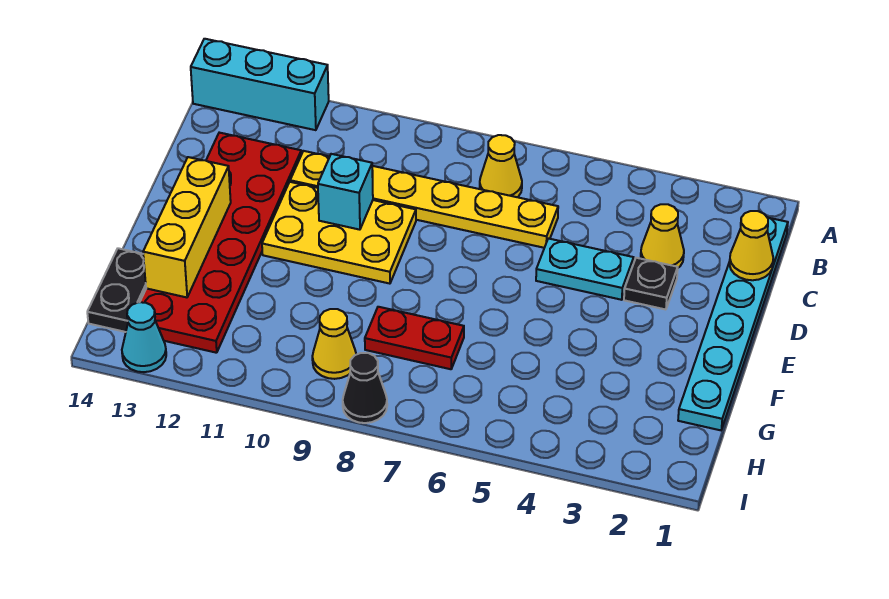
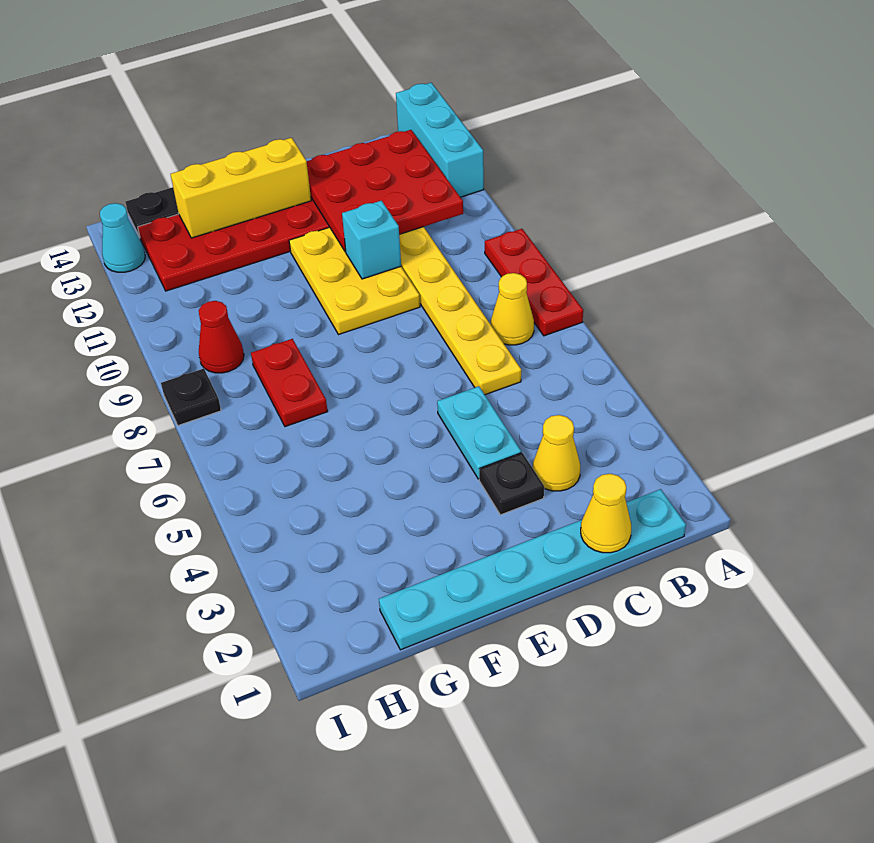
none -> red plate A7:A9 level 1
none -> red plate B11:D13 level 2
yellow cone H9 level 1 -> red cone H9 level 1
black cone I8 level 1 -> black plate I8 level 1

